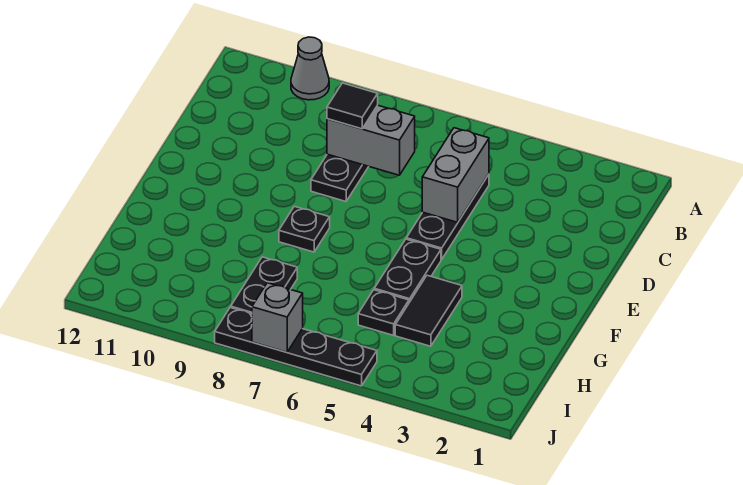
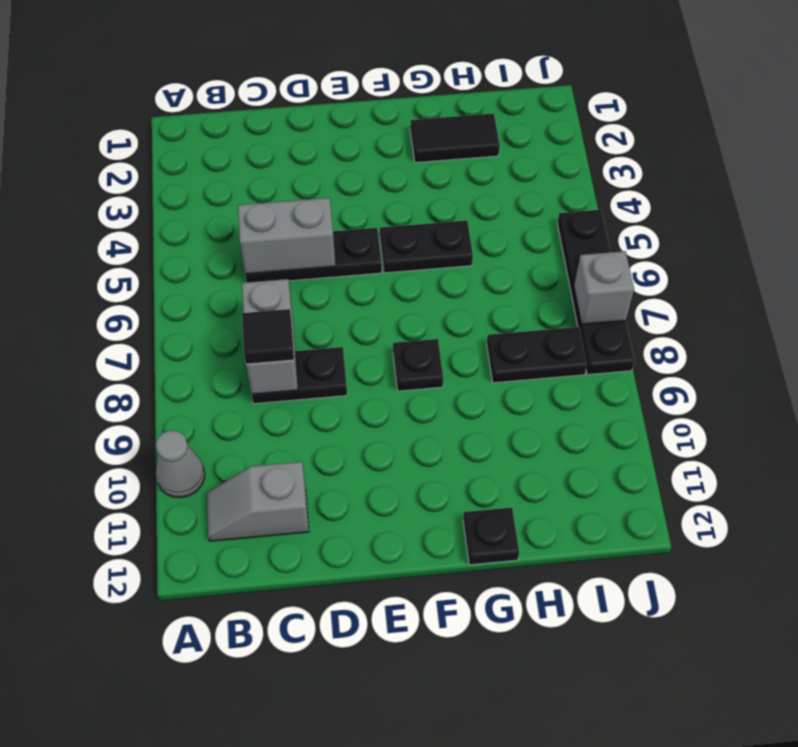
none -> grey slope B11:C11 level 1 top C
black tile G4:H4 level 1 -> black tile G2:H2 level 1
black plate H5 level 1 -> black plate G12 level 1

